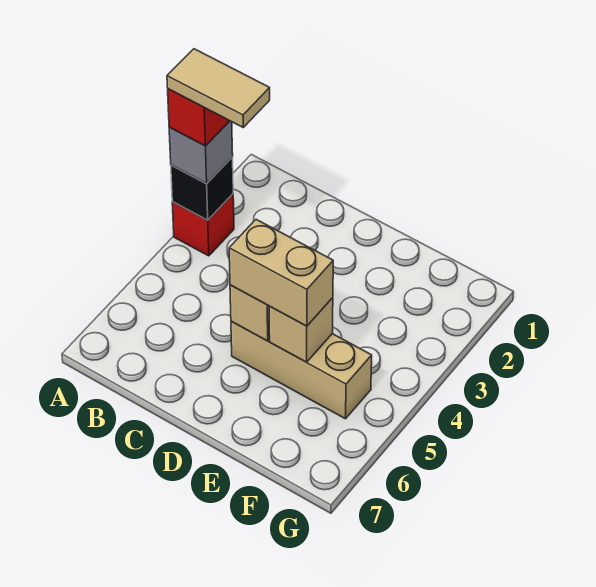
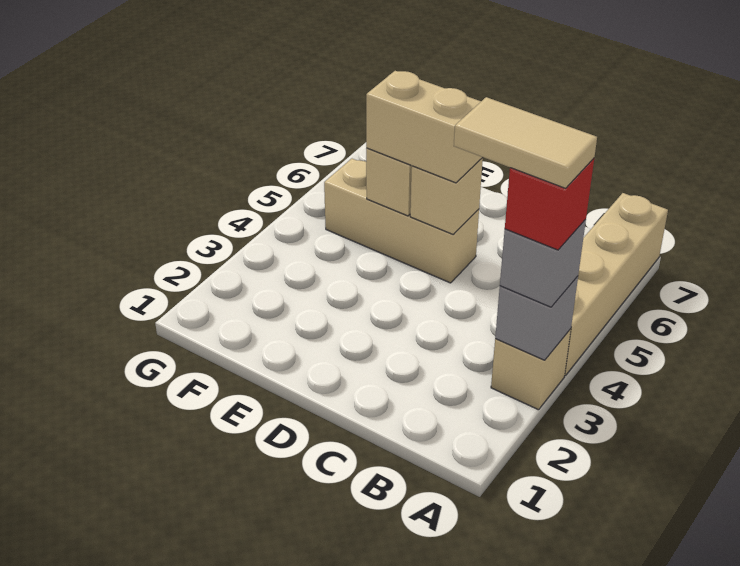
red brick A3 level 1 -> tan brick A3 level 1
black brick A3 level 2 -> grey brick A3 level 2
none -> tan brick A4:A7 level 1

